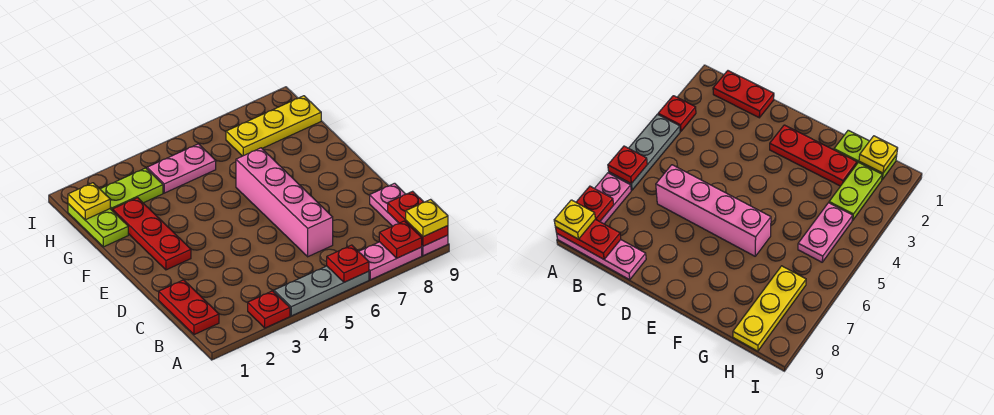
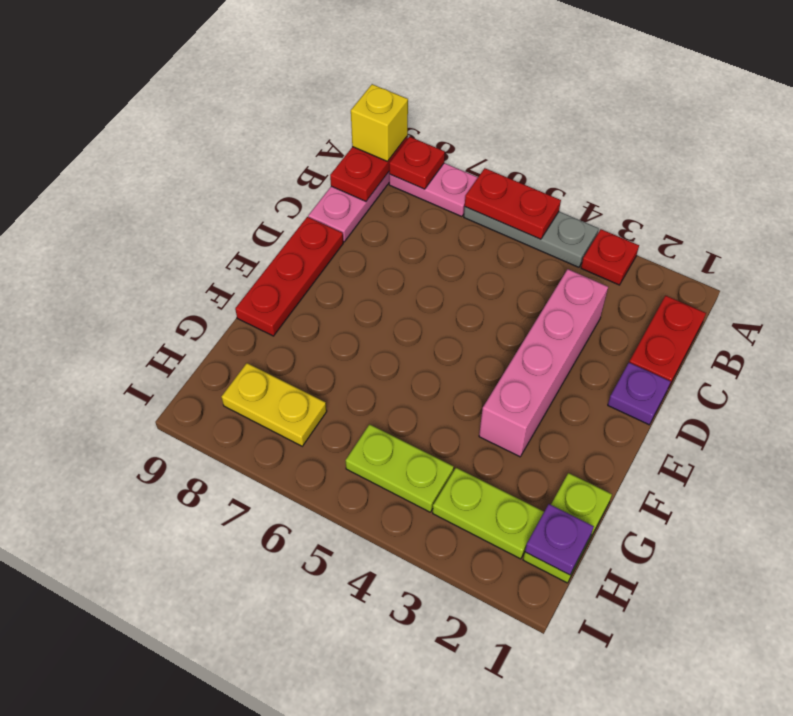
red plate A6 level 2 -> red plate A5:A6 level 2
yellow plate A9 level 3 -> yellow brick A9 level 3
pink brick C6:F6 level 1 -> pink brick C3:F3 level 1
none -> purple plate D1 level 1
red plate E2:G2 level 1 -> red plate D9:F9 level 1
yellow plate H1 level 2 -> purple plate H1 level 2
pink plate H4:H5 level 1 -> lime plate H4:H5 level 1
yellow plate H7:H9 level 1 -> yellow plate H7:H8 level 1

